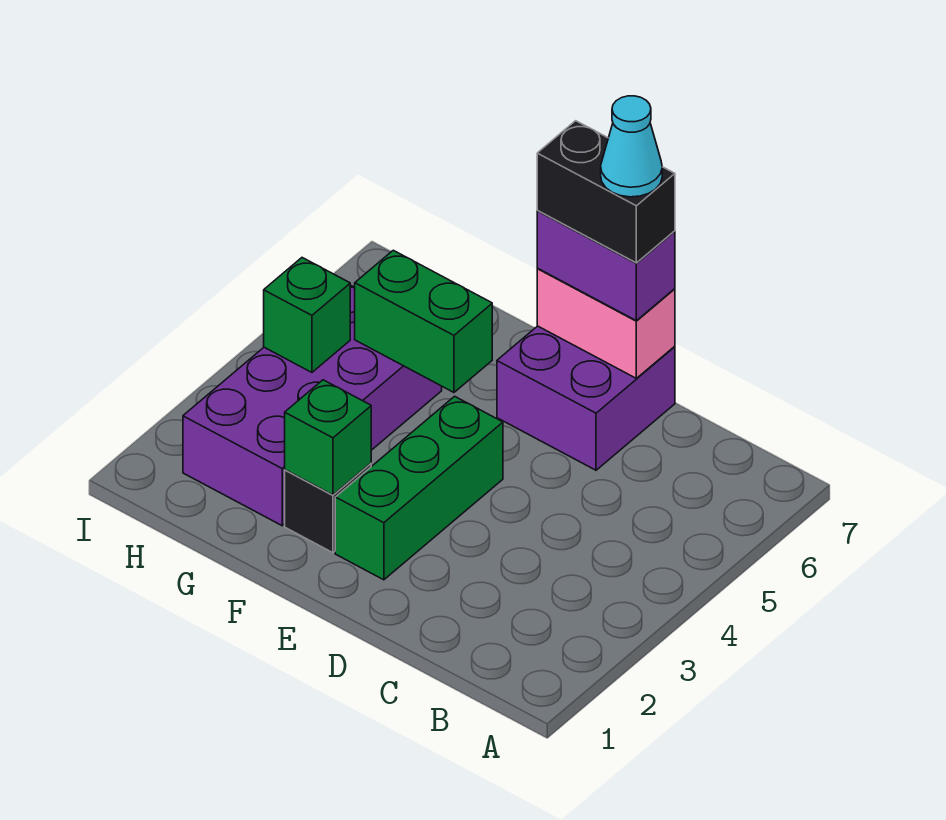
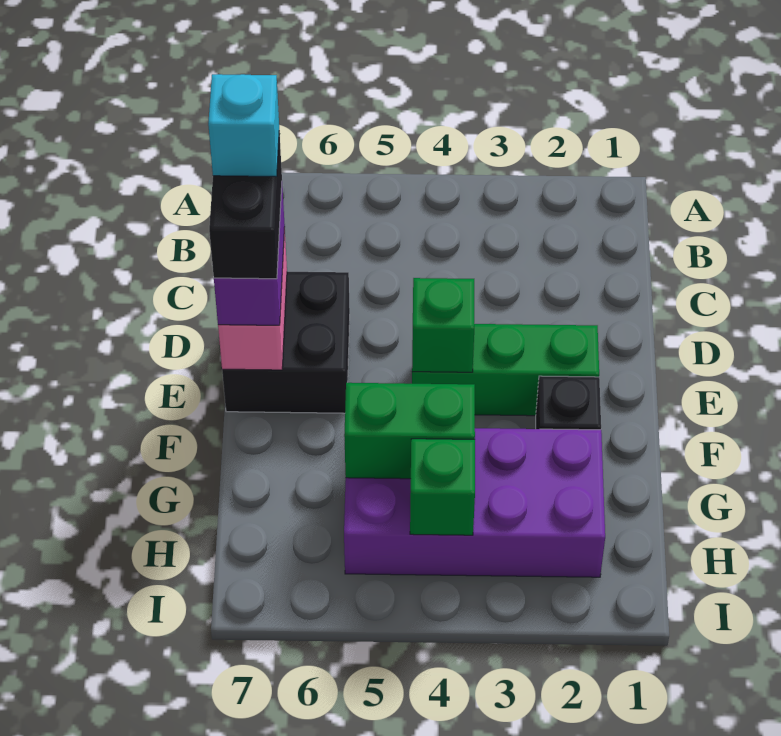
purple brick D6:E7 level 1 -> black brick D6:E7 level 1
cyan cone D7 level 5 -> cyan brick D7 level 5
green brick F2 level 2 -> green brick E4 level 2
green brick F5:G5 level 2 -> green brick G4:G5 level 2

